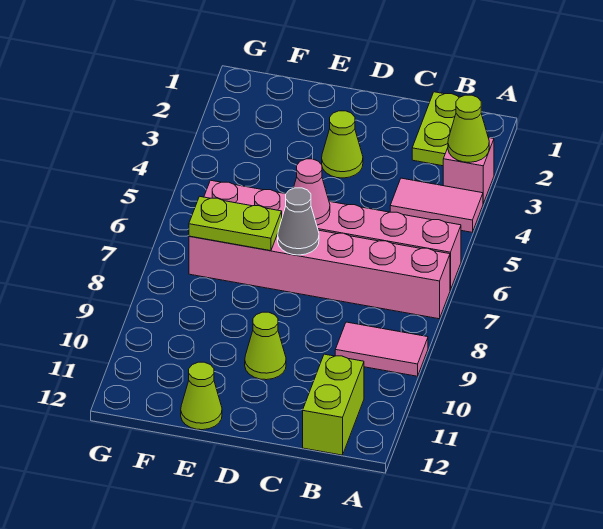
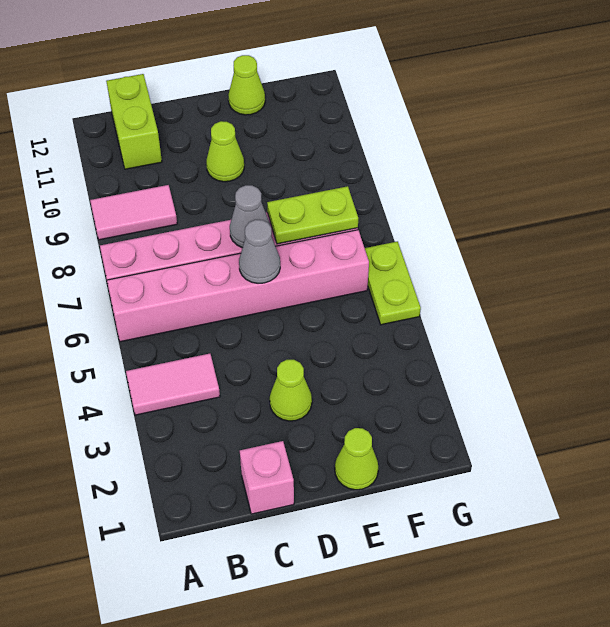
pink brick A3 level 1 -> pink brick C1 level 1
lime cone A3 level 2 -> lime cone E1 level 1
lime plate B1:B2 level 1 -> lime plate G5:G6 level 1
pink cone D6 level 2 -> grey cone D6 level 2

